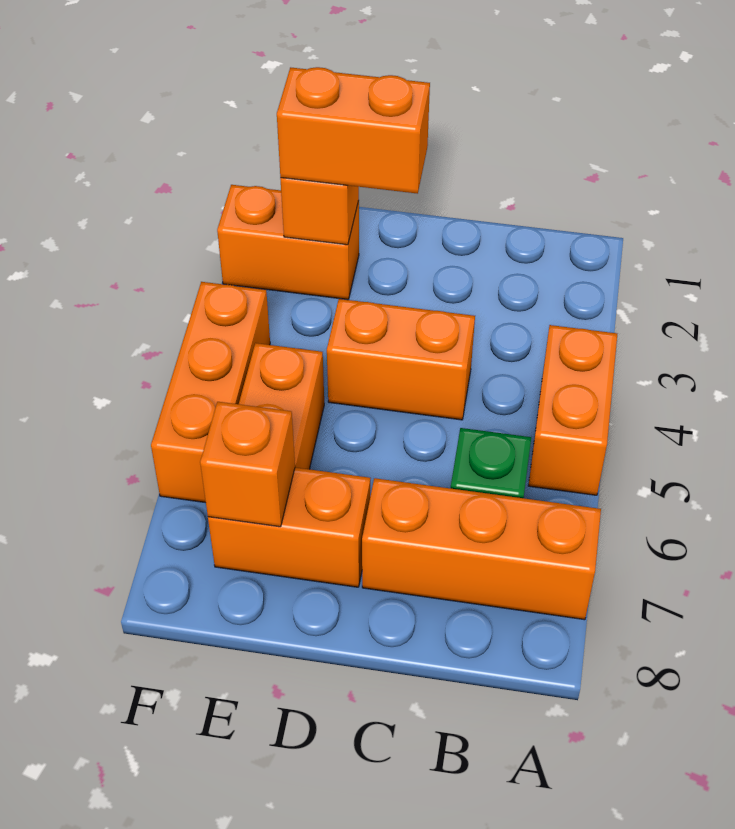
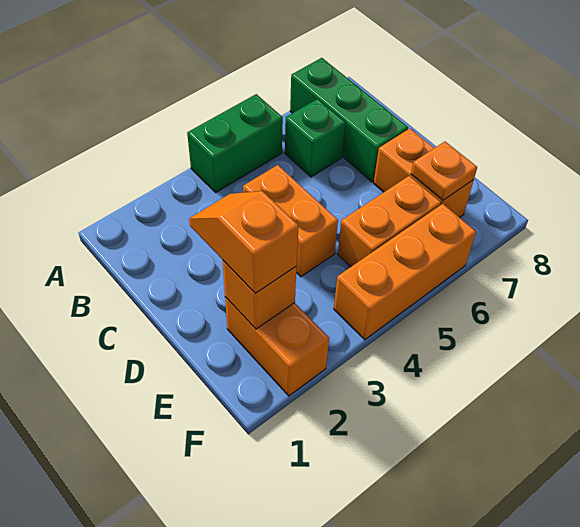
orange brick A4:A5 level 1 -> green brick A4:A5 level 1
orange brick A7:C7 level 1 -> green brick A7:C7 level 1
orange brick D2:E2 level 3 -> orange slope D2:E2 level 3 top E
orange brick E7 level 2 -> orange plate E7 level 2

